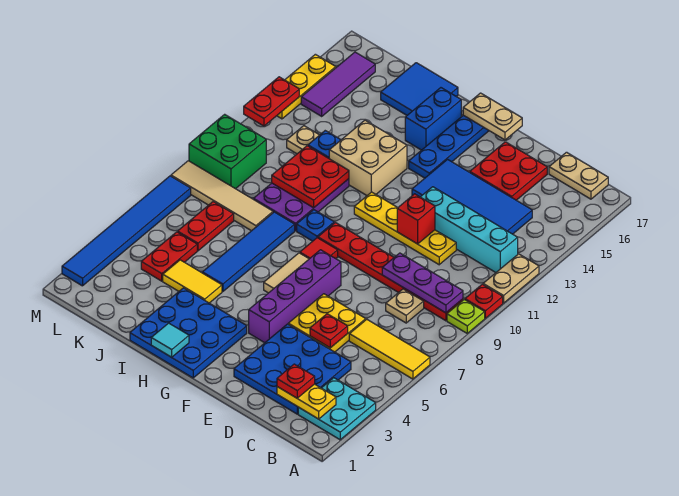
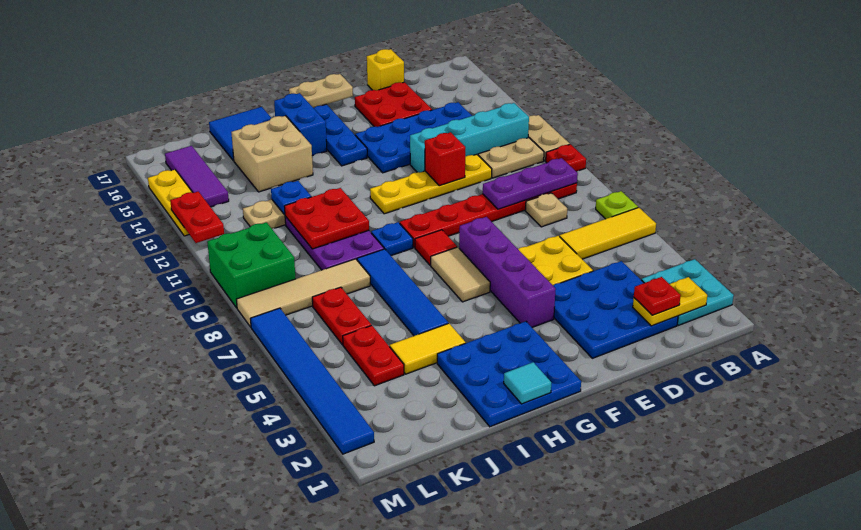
lime plate A9 level 1 -> lime plate A7 level 1
tan plate B17:C17 level 1 -> tan plate B11:C11 level 1
blue tile C13:F14 level 1 -> blue plate C13:F14 level 1
red plate D5 level 2 -> none
none -> yellow brick D17 level 1
tan brick H12:I13 level 1 -> tan brick I14:J15 level 1

